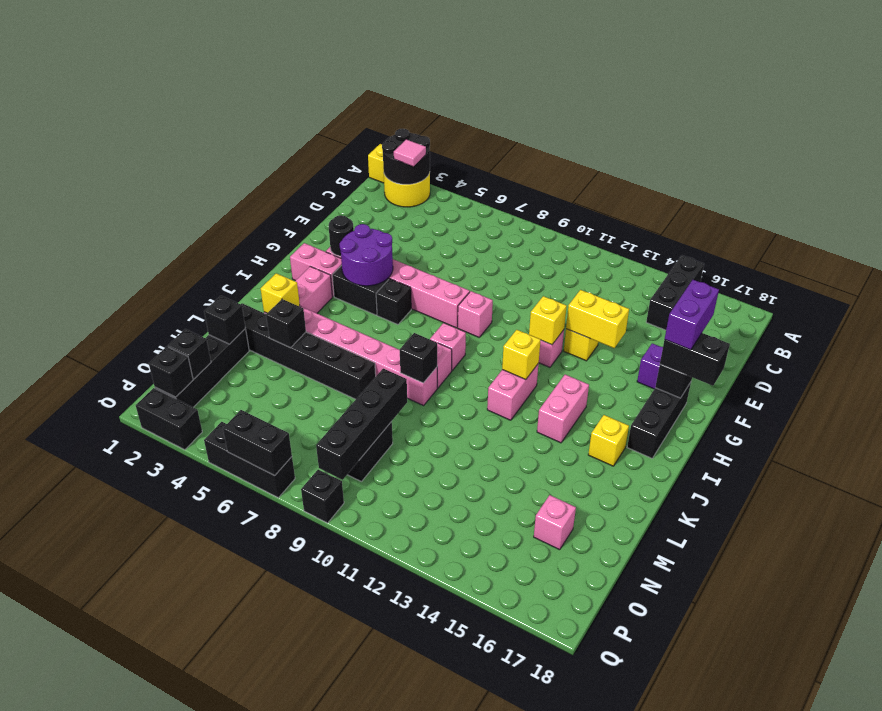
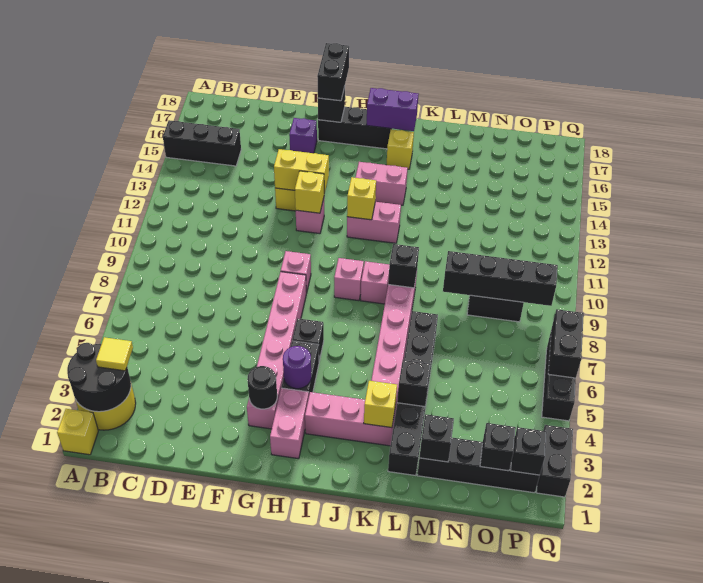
pink tile B3 level 3 -> yellow tile B3 level 3
yellow brick F13:F14 level 2 -> yellow brick F13:G13 level 2
purple brick F17:G17 level 4 -> purple brick I17:J17 level 2
purple round brick G4:H5 level 2 -> purple round brick H4 level 2
pink brick N16 level 1 -> none
black brick Q9 level 1 -> none

